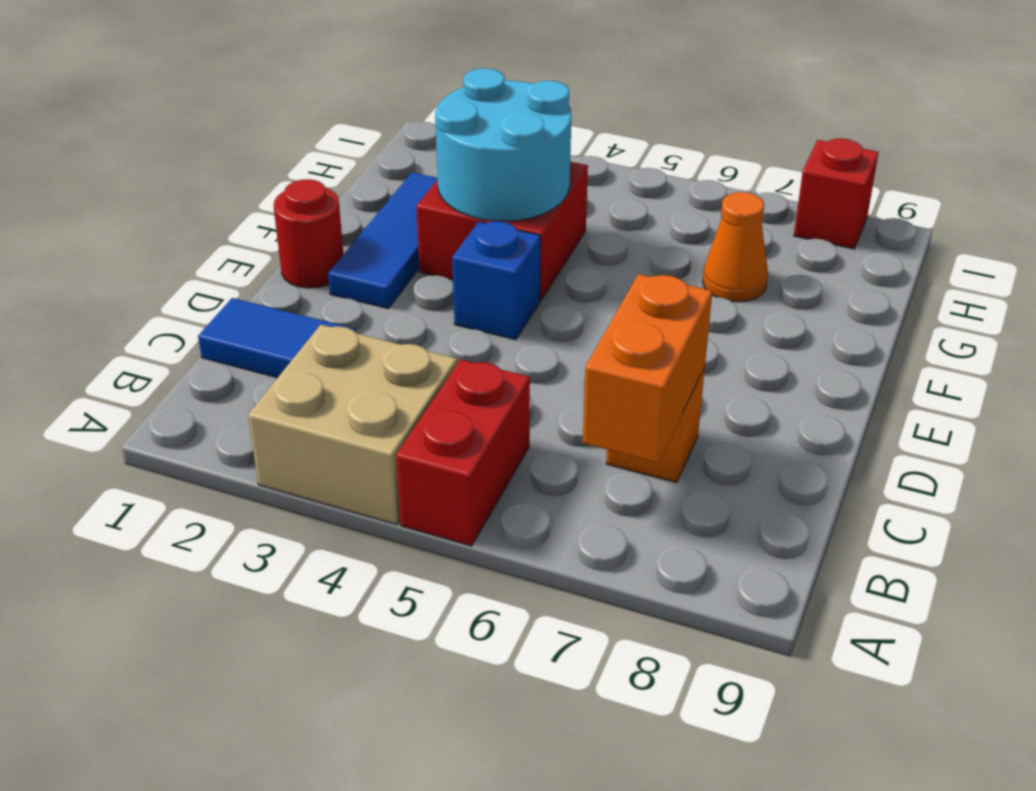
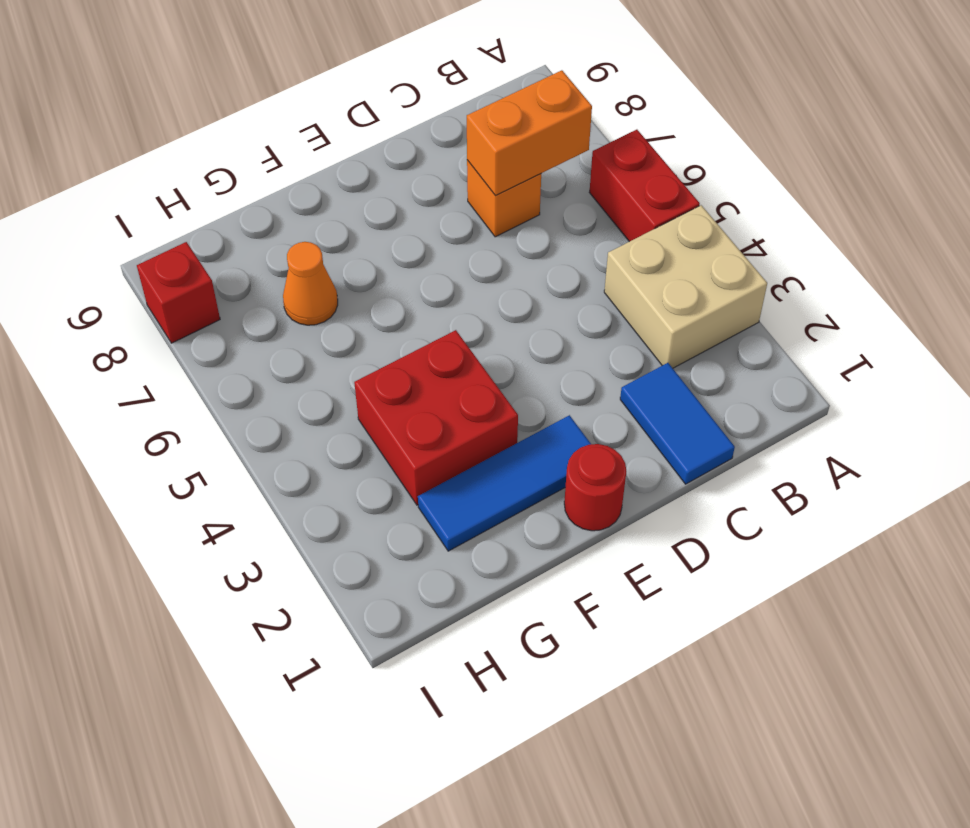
red brick A5:B5 level 1 -> red brick A5:A6 level 1
blue brick E4 level 1 -> none
cyan round brick F3:G4 level 2 -> none

